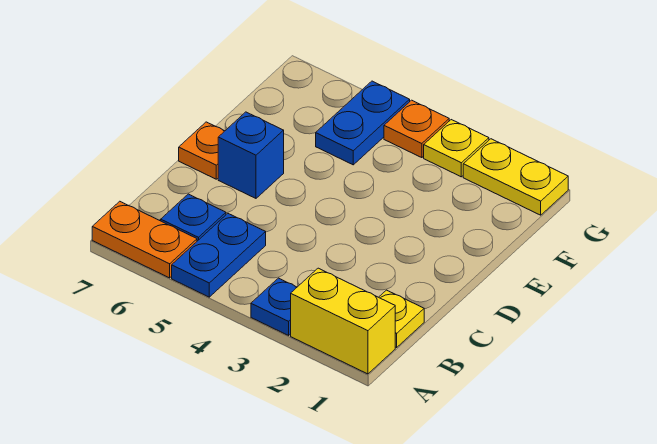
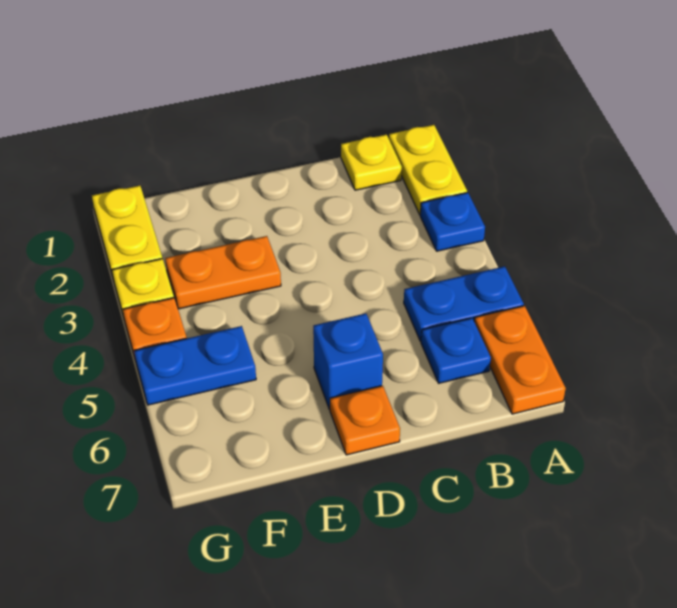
yellow brick A1:A2 level 1 -> yellow plate A1:A2 level 1
none -> orange plate E3:F3 level 1

